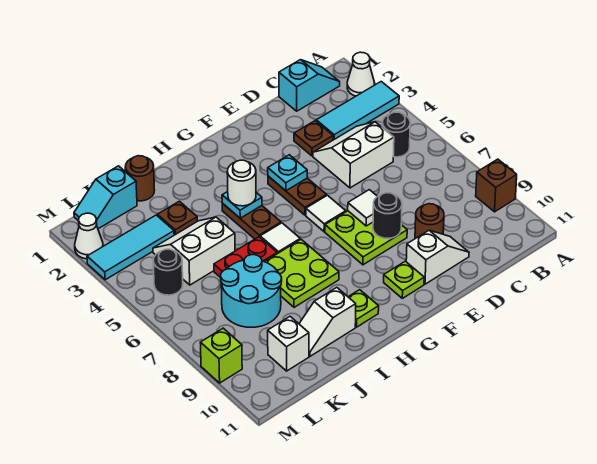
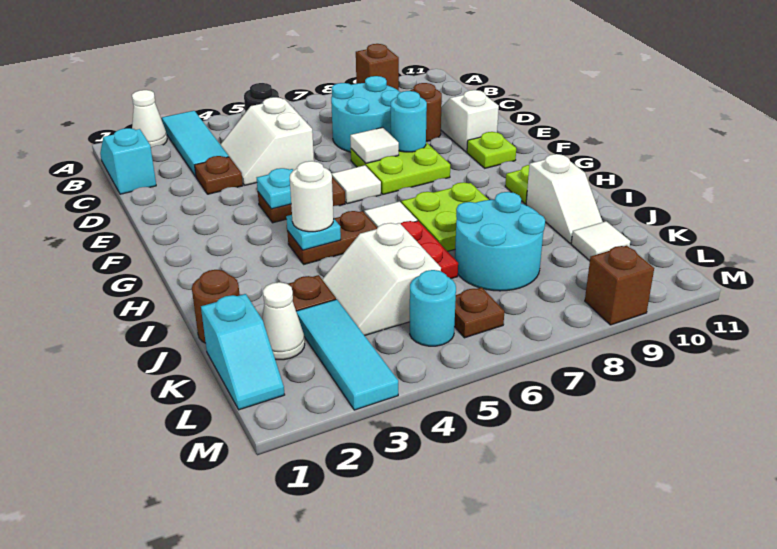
none -> cyan round brick C7:D8 level 1
black round brick E8 level 2 -> cyan round brick E8 level 2
white brick K10 level 1 -> white tile K10 level 1
black round brick L5 level 1 -> cyan round brick L5 level 1
none -> brown plate L6 level 1
white cone M2 level 1 -> white cone K2 level 1
lime brick M9 level 1 -> brown brick M9 level 1

